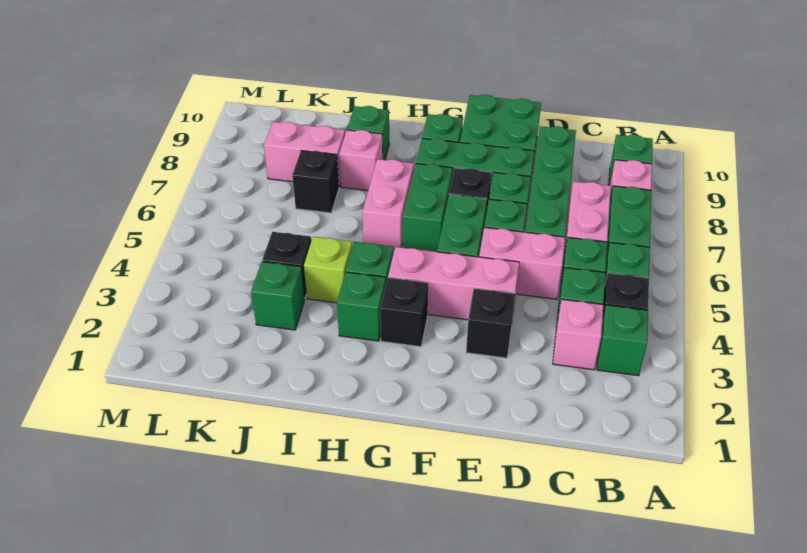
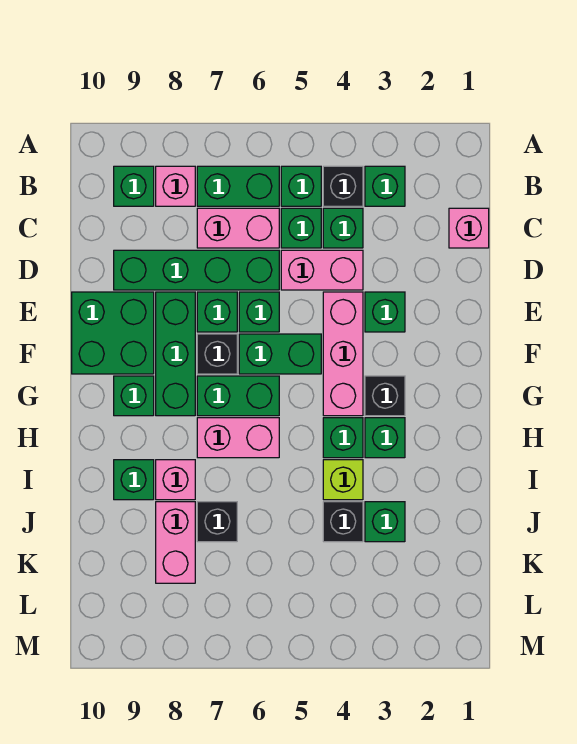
pink brick C3 level 1 -> pink brick C1 level 1
pink brick D5:E5 level 1 -> pink brick D4:D5 level 1
black brick E3 level 1 -> green brick E3 level 1

